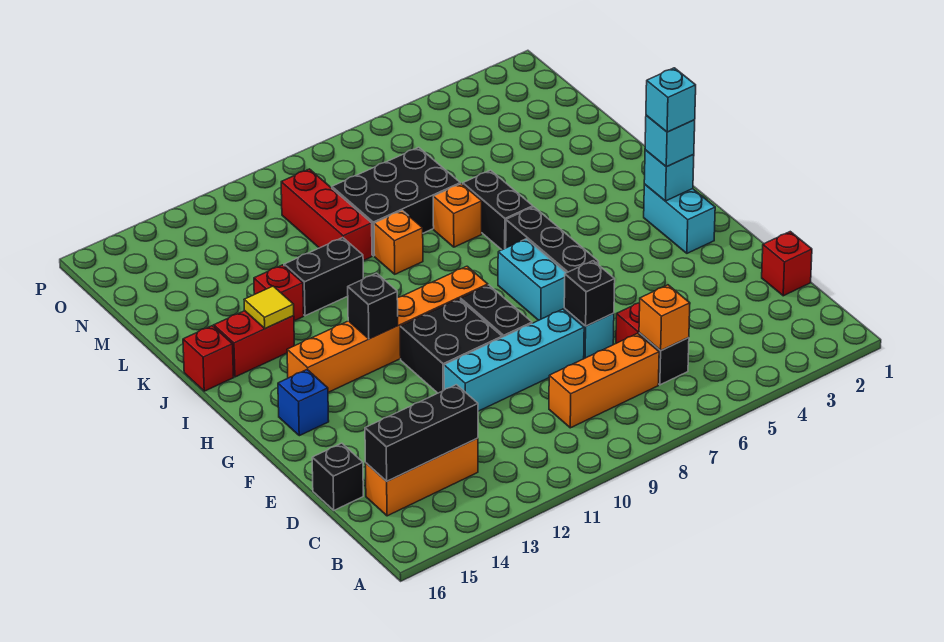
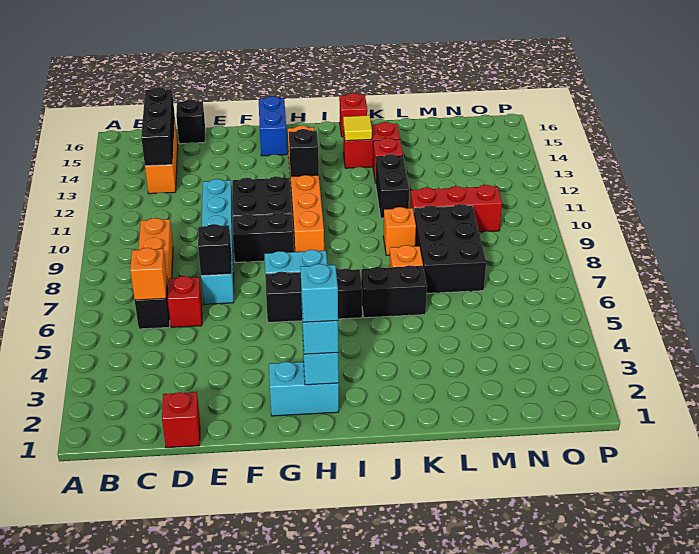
blue brick G15 level 1 -> blue brick G15:G16 level 1
red brick J14:J15 level 1 -> red brick J14:K14 level 1

